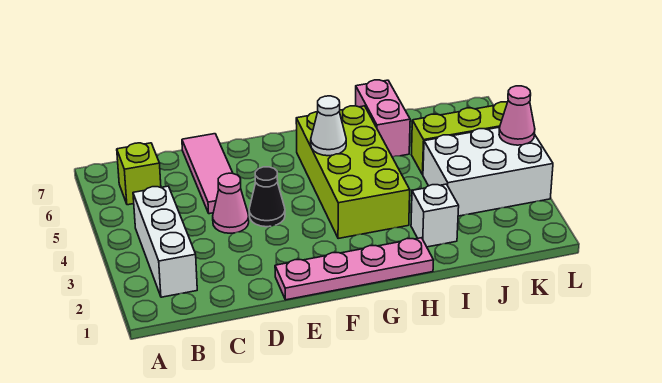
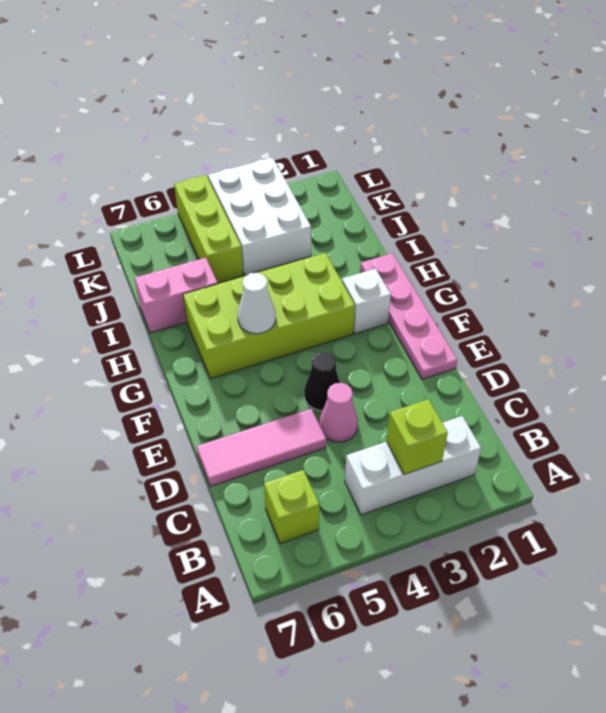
none -> lime brick B3 level 2
white brick I2 level 1 -> white brick G2 level 1
pink cone L4 level 2 -> none

